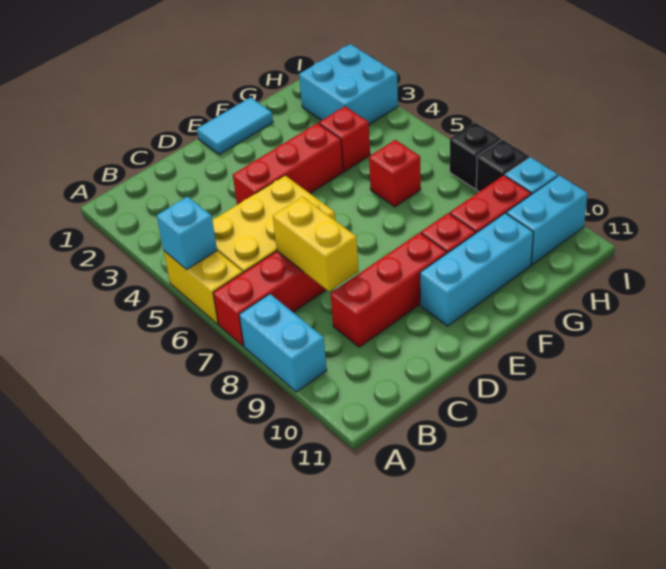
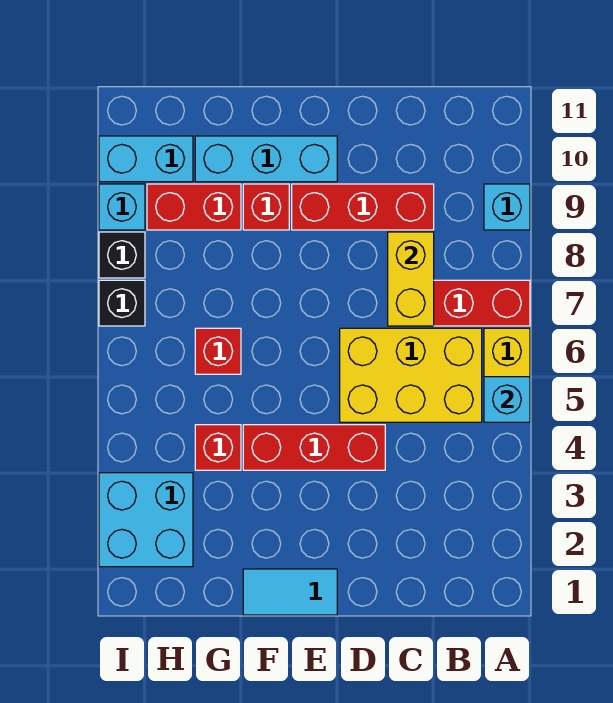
cyan brick A8:A9 level 1 -> cyan brick A9 level 1

